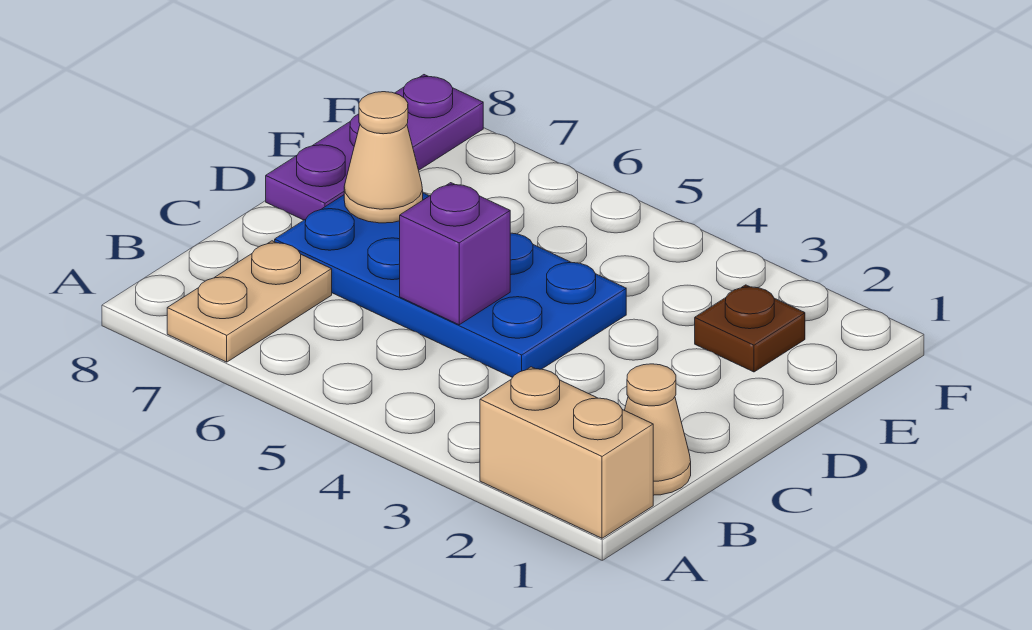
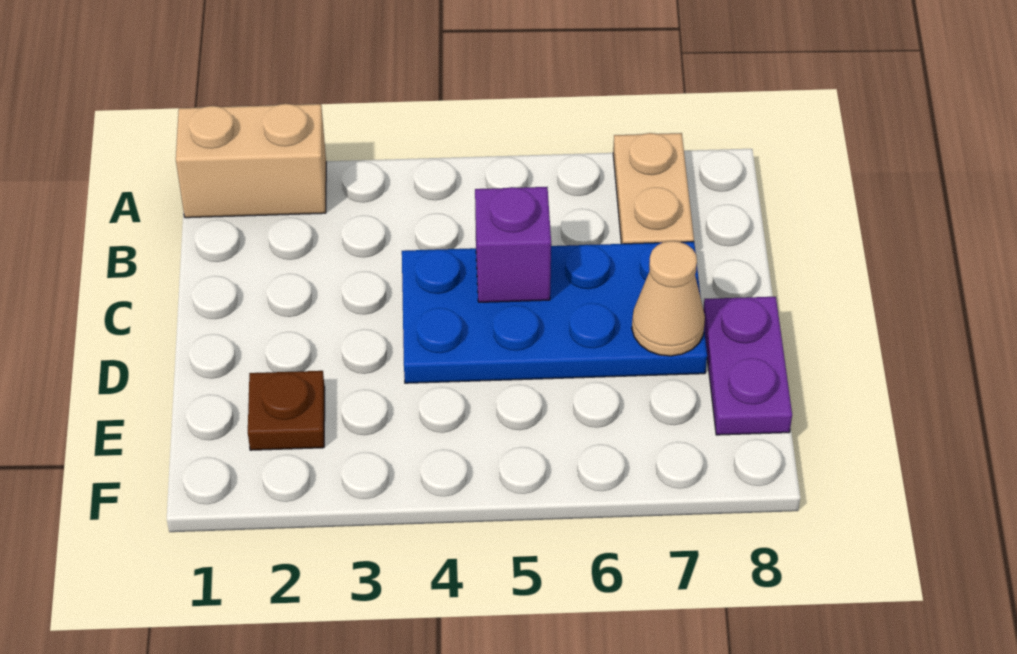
tan cone B1 level 1 -> none
purple plate D8:F8 level 1 -> purple plate D8:E8 level 1

